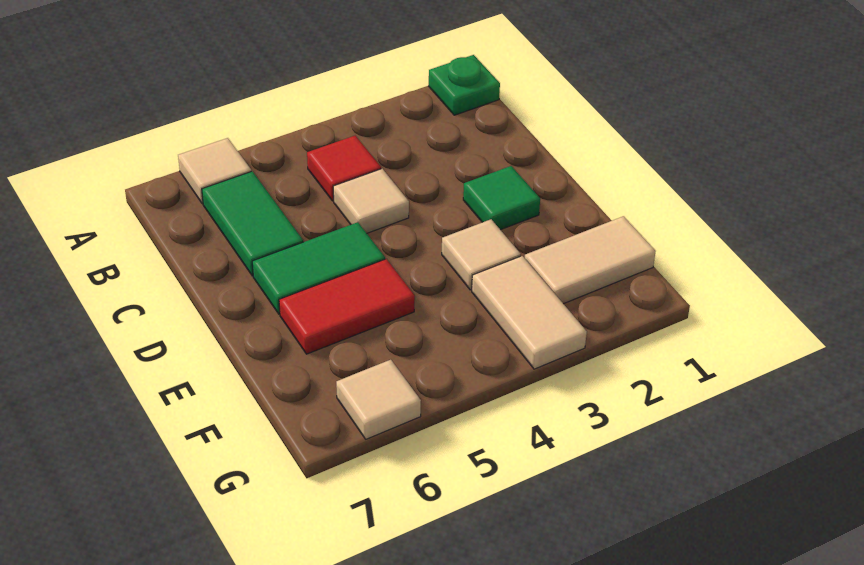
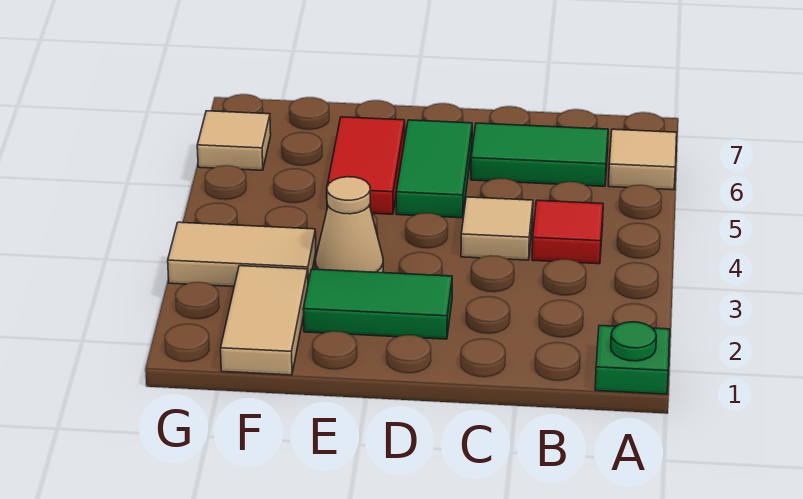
green tile D2 level 1 -> green tile D2:E2 level 1
tan tile E3 level 1 -> tan cone E3 level 1

